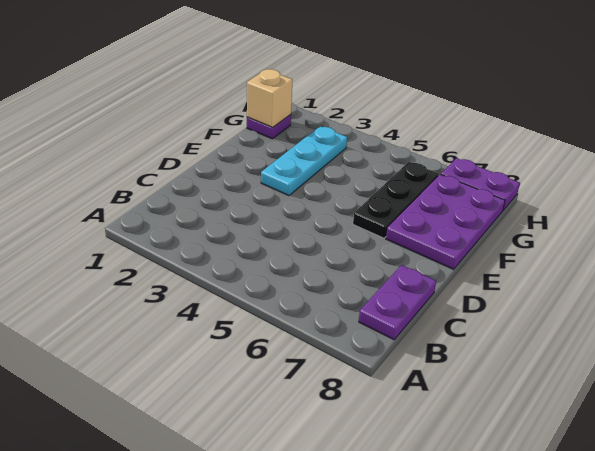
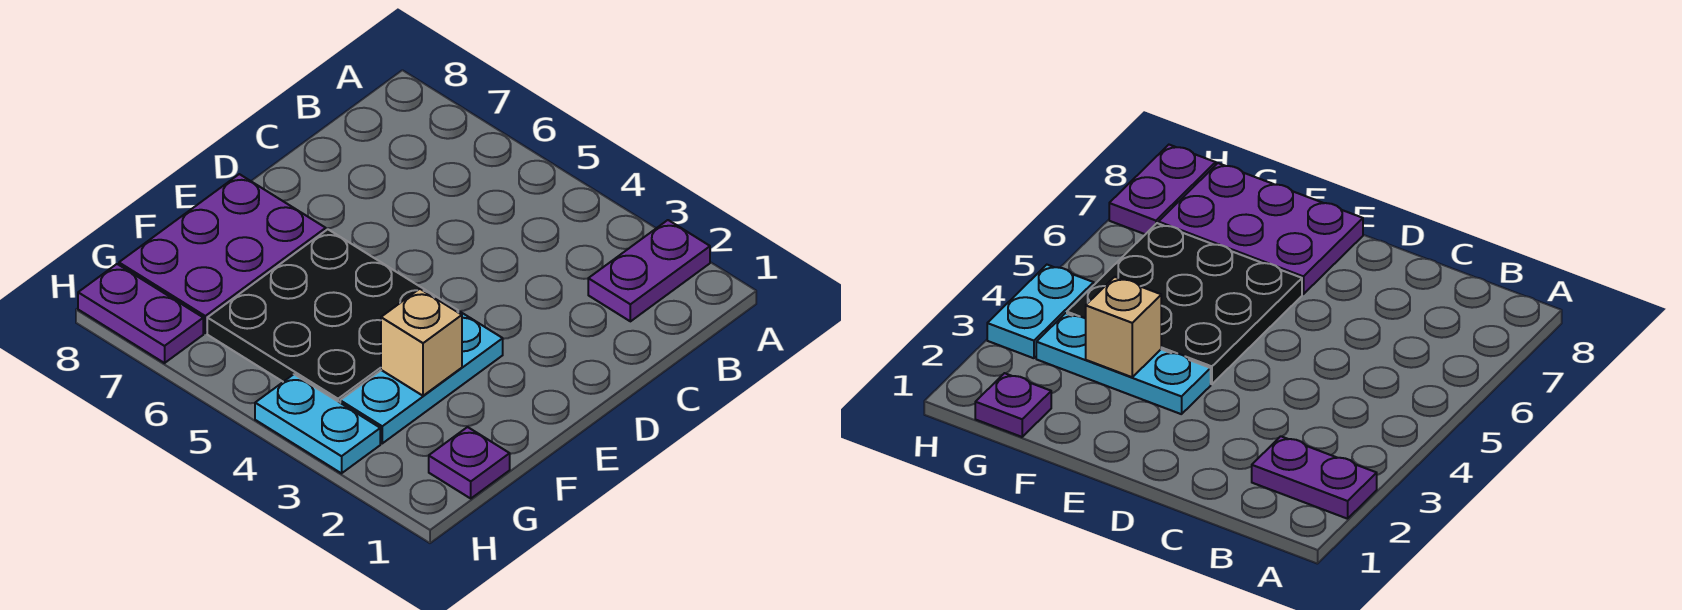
purple plate B8:C8 level 1 -> purple plate A2:B2 level 1
black plate E6:G6 level 1 -> black plate E4:G6 level 1
tan brick G1 level 2 -> tan brick F3 level 2
none -> cyan plate H3:H4 level 1

